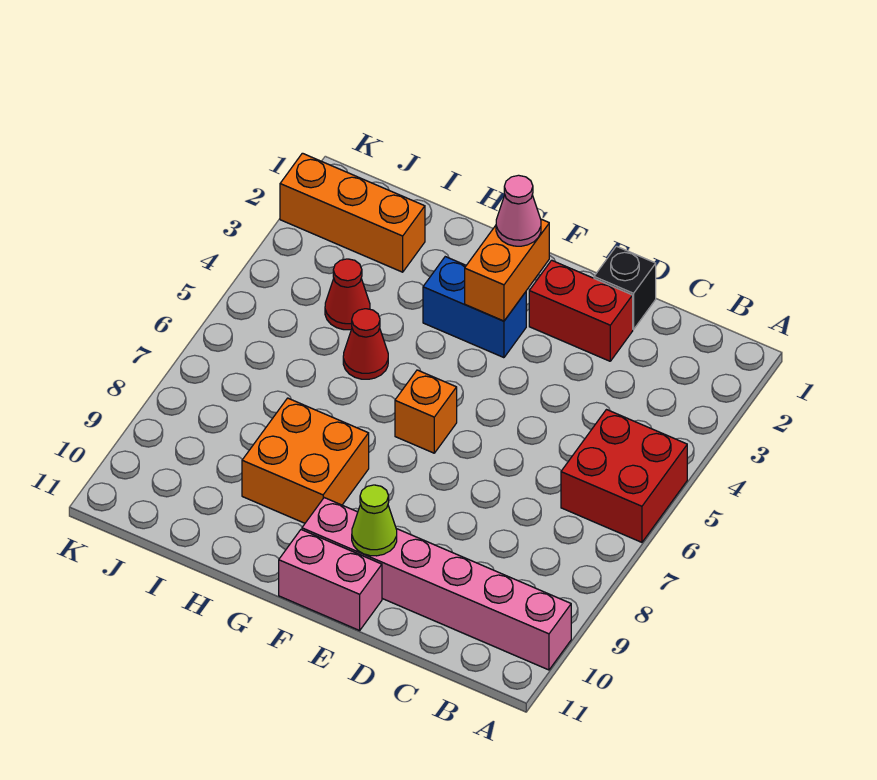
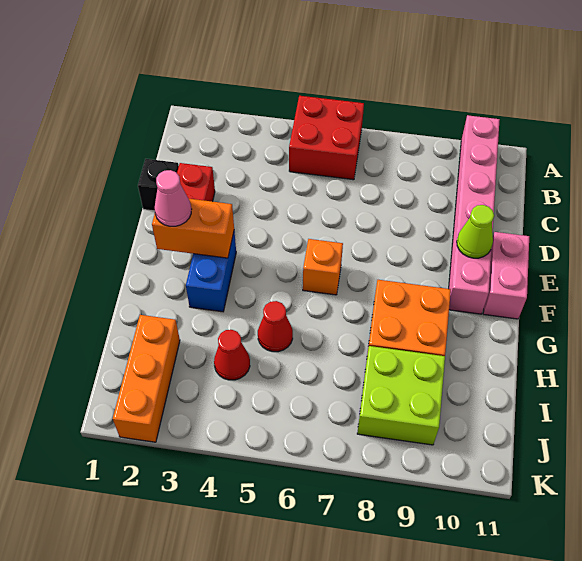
none -> lime brick I8:J9 level 1

